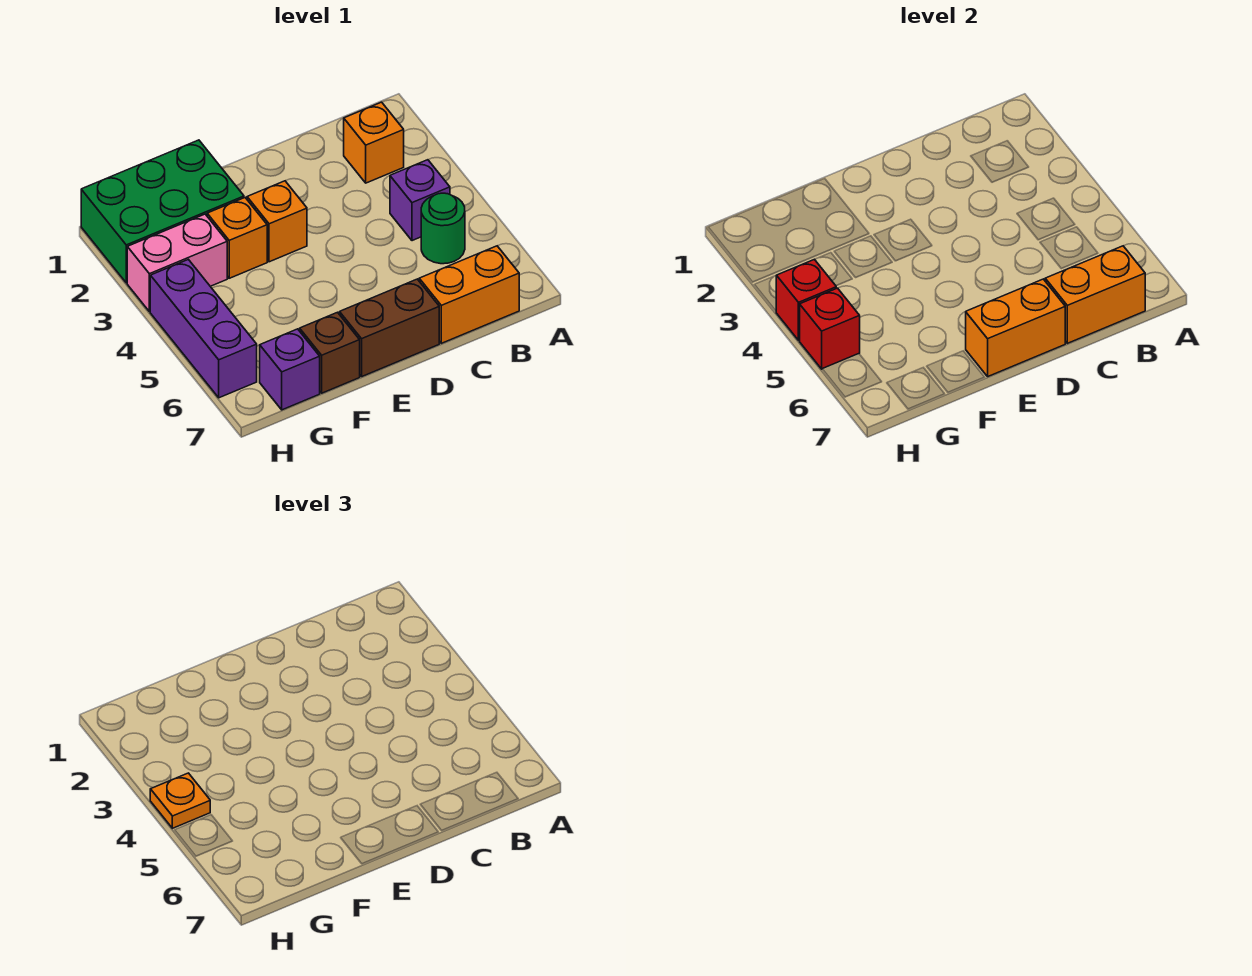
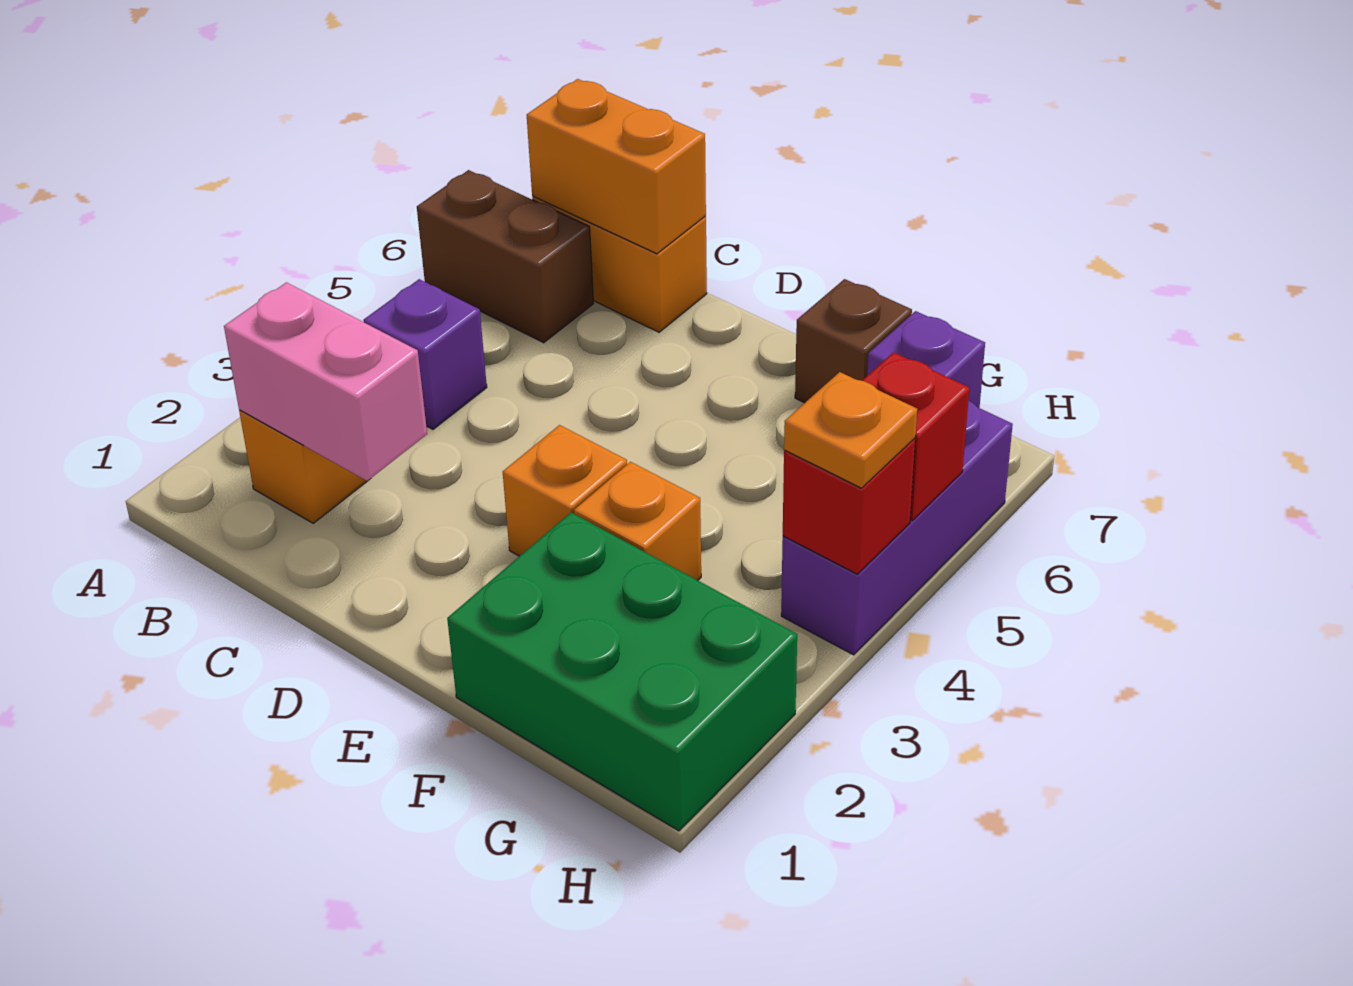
green round brick B5 level 1 -> none
brown brick D7:E7 level 1 -> brown brick A6:B6 level 1
orange brick D7:E7 level 2 -> none
pink brick G3:H3 level 1 -> pink brick B2:C2 level 2

